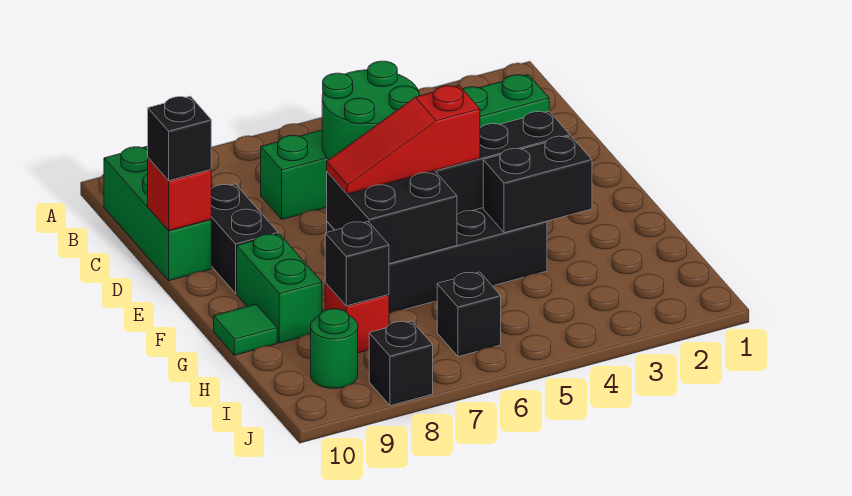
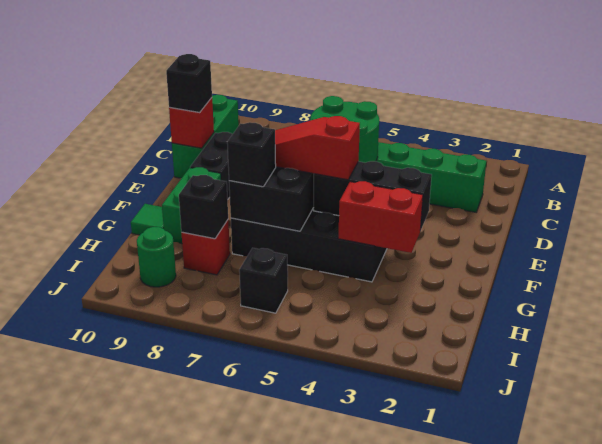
black brick G3:G4 level 2 -> red brick G3:G4 level 2
black brick J8 level 1 -> black brick G7 level 3

